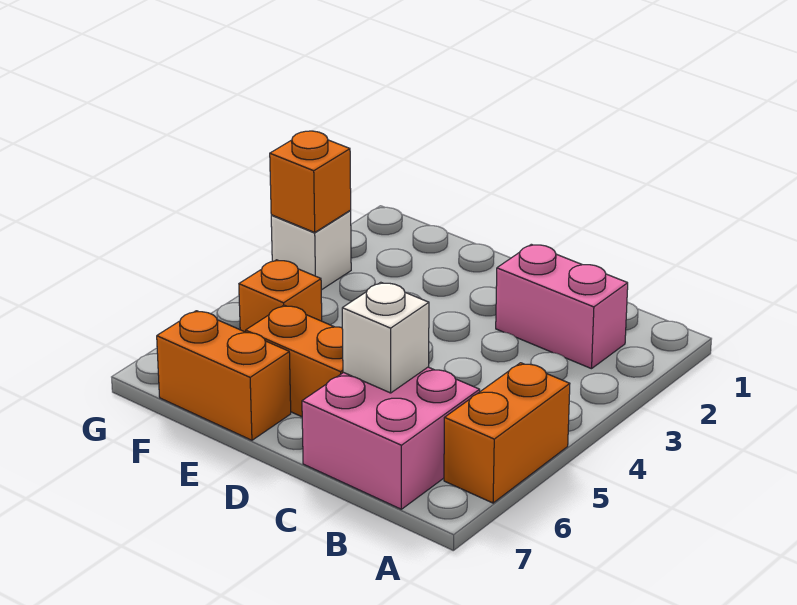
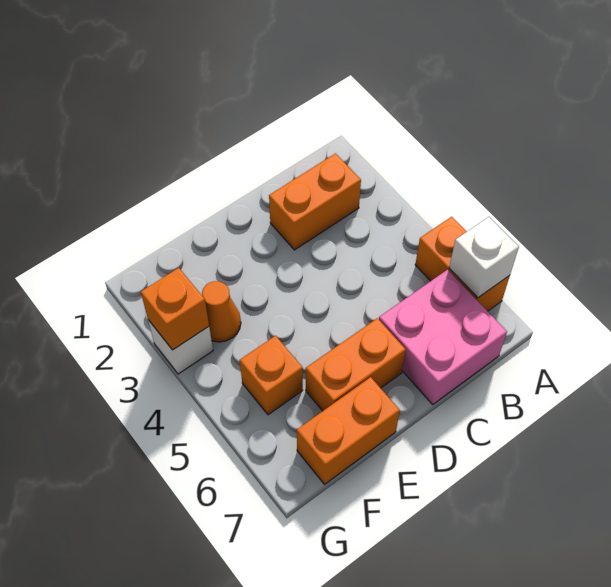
pink brick B2:C2 level 1 -> orange brick B2:C2 level 1
white brick C6 level 2 -> white brick A6 level 2
none -> orange cone F3 level 1

